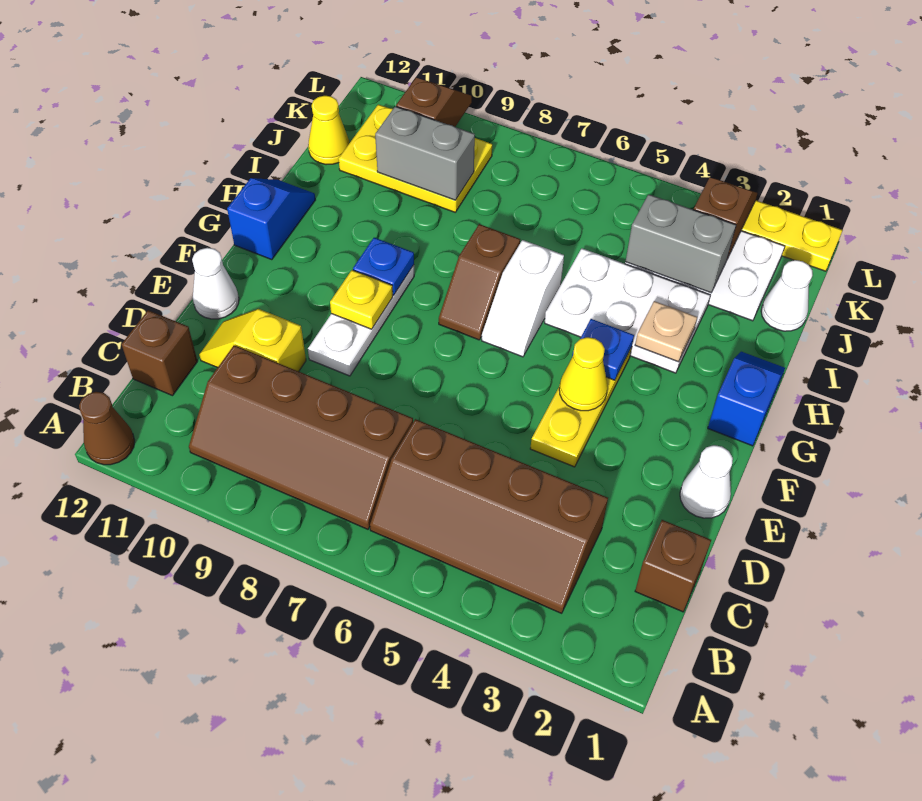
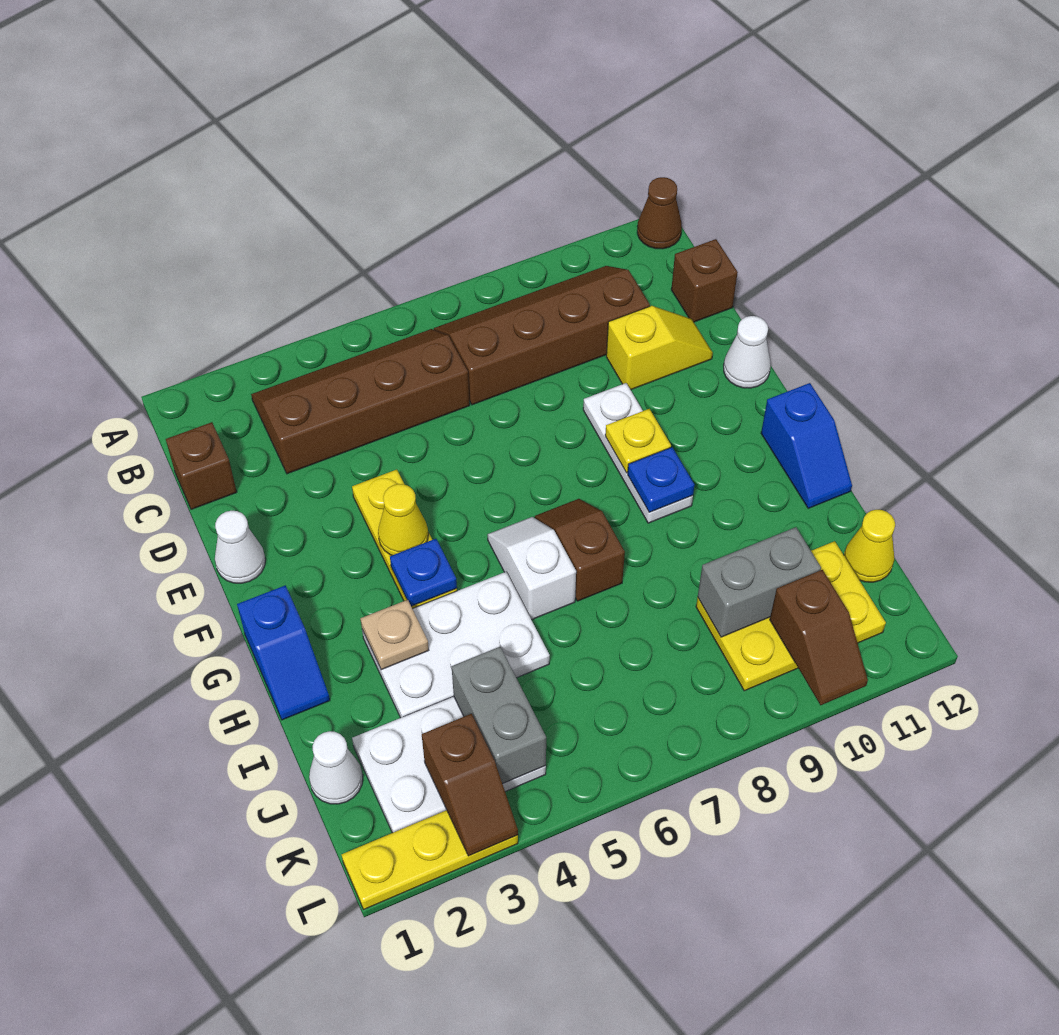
grey brick J3:J4 level 2 -> grey brick J4:K4 level 2

